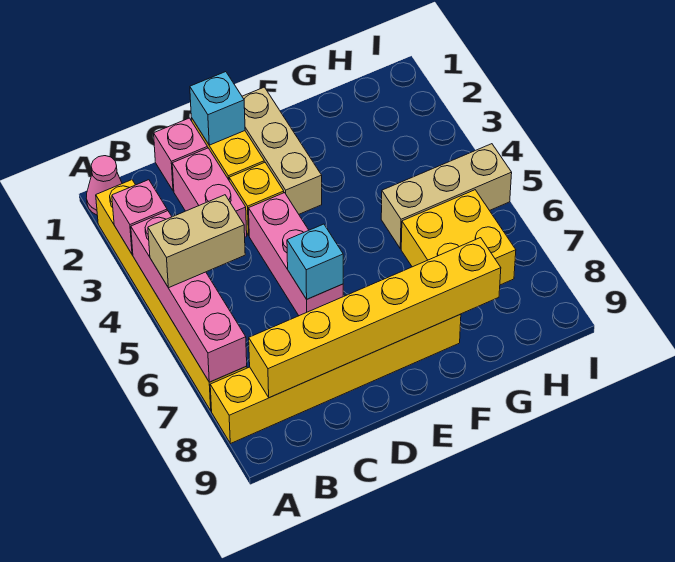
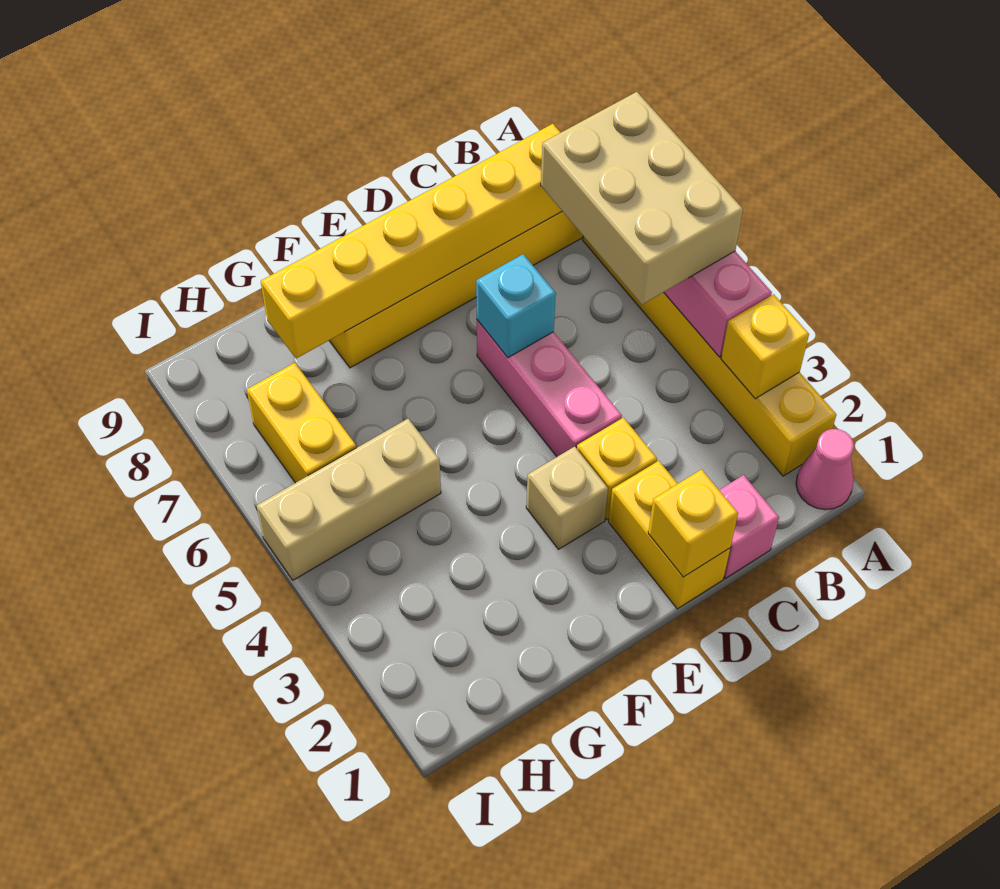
pink brick A3 level 2 -> yellow brick A3 level 2
tan brick A5:B5 level 3 -> tan brick A5:B7 level 3
pink brick C2:C3 level 1 -> none
cyan brick D1 level 2 -> yellow brick D1 level 2
tan brick E1:E3 level 1 -> tan brick E3 level 1
yellow brick G6:H7 level 1 -> yellow brick H6:H7 level 1

